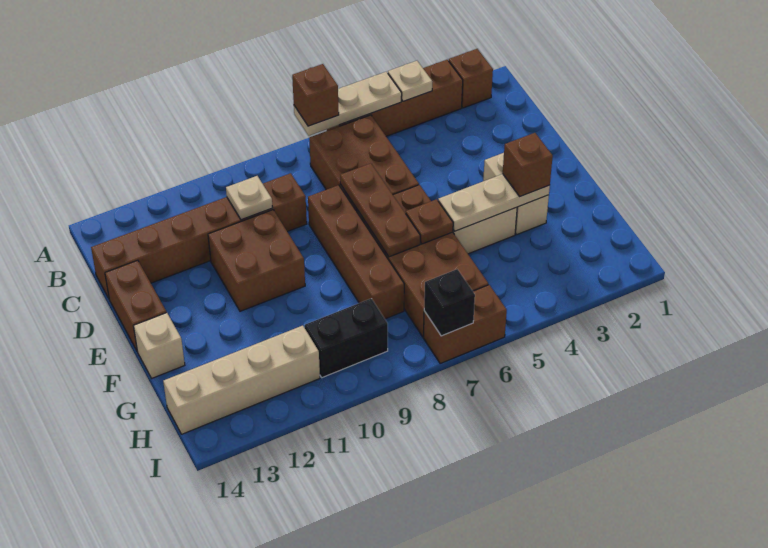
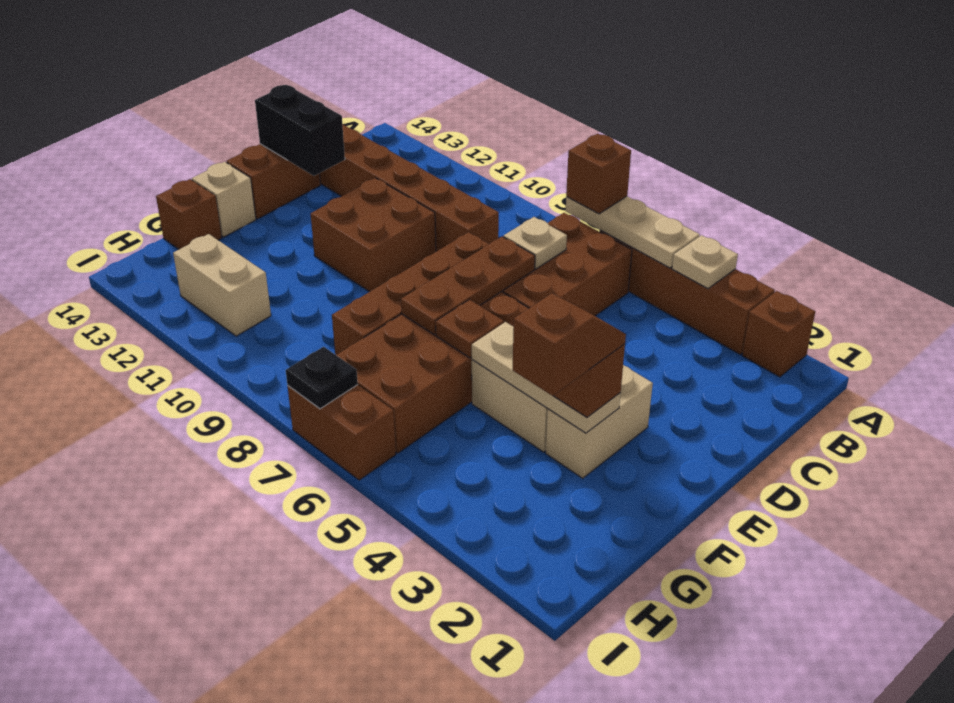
tan plate C10 level 2 -> tan plate C7 level 2
none -> brown slope F3:G3 level 4 top G
none -> brown brick G14 level 1
black brick H9:H10 level 1 -> black brick D13:D14 level 2
tan brick H11:H14 level 1 -> tan brick H11:H12 level 1
black brick I7 level 2 -> black plate I7 level 2

